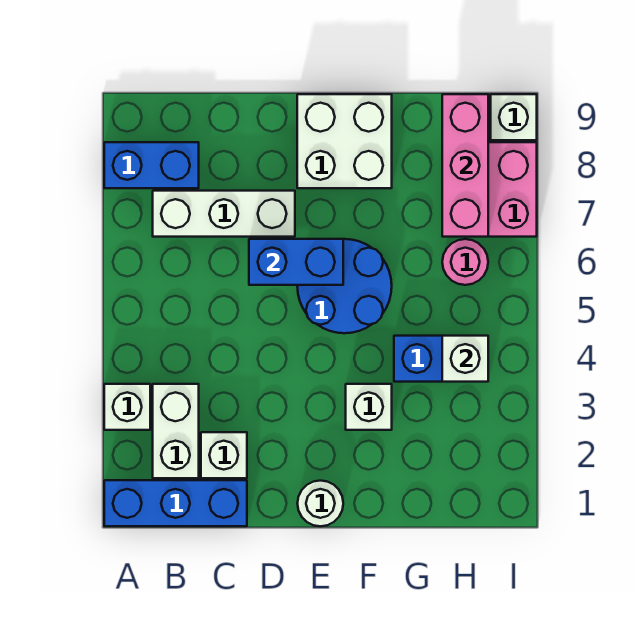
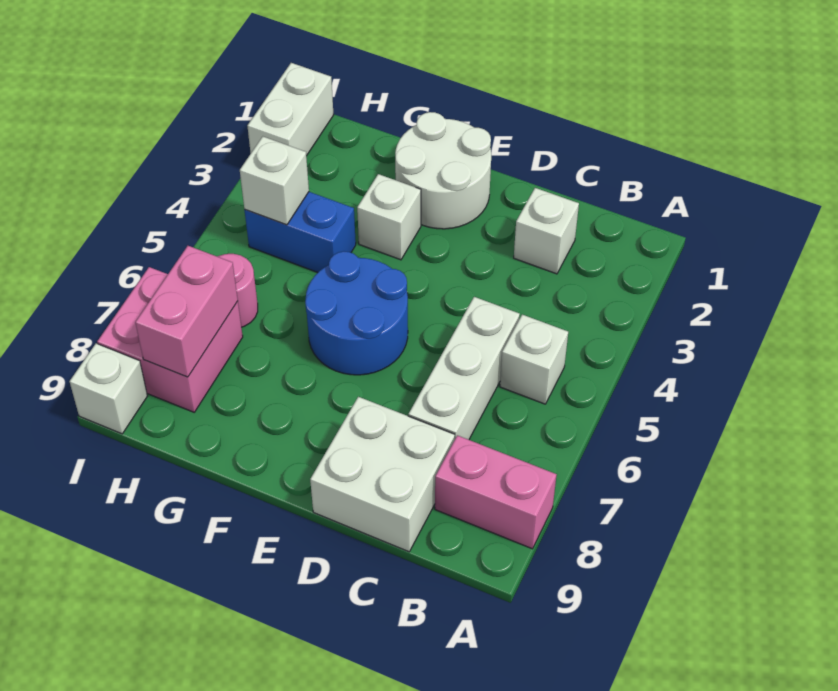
blue brick A1:C1 level 1 -> none
white brick A3 level 1 -> white brick B5 level 1
blue brick A8:B8 level 1 -> pink brick A8:B8 level 1
white brick B2:B3 level 1 -> white brick I1:I2 level 1
white brick B7:D7 level 1 -> white brick C5:C7 level 1
blue brick D6:E6 level 2 -> none
white round brick E1 level 1 -> white round brick E1:F2 level 1
white brick E8:F9 level 1 -> white brick C8:D9 level 1
pink brick H7:H9 level 2 -> pink brick H7:H8 level 2

